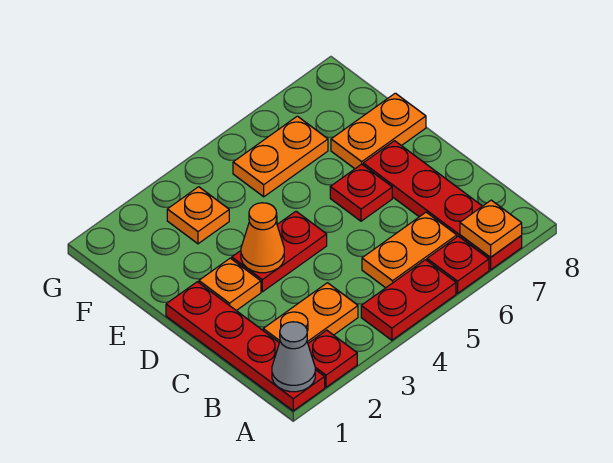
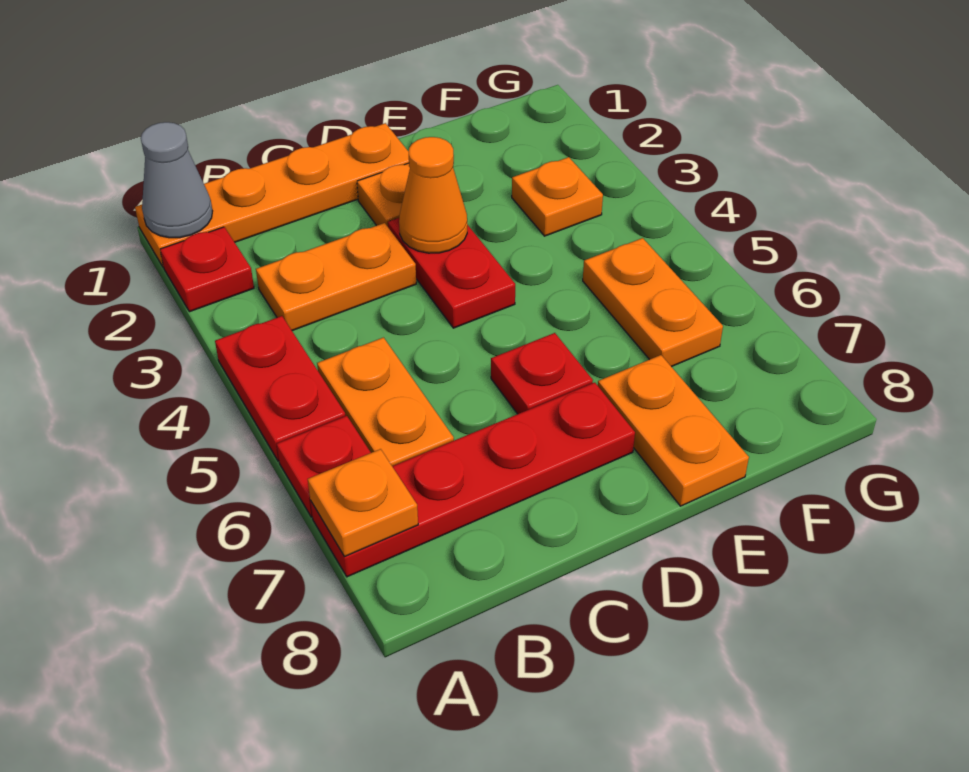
red plate A1:D1 level 1 -> orange plate A1:D1 level 1
orange plate B2:B3 level 1 -> orange plate B3:C3 level 1

